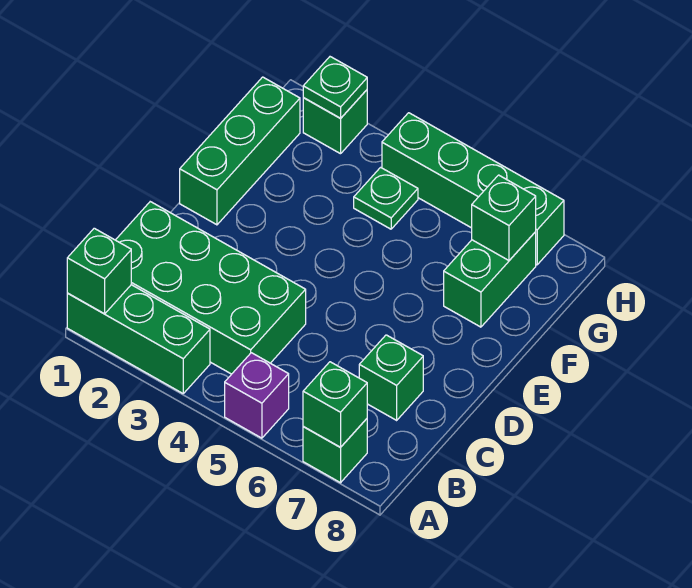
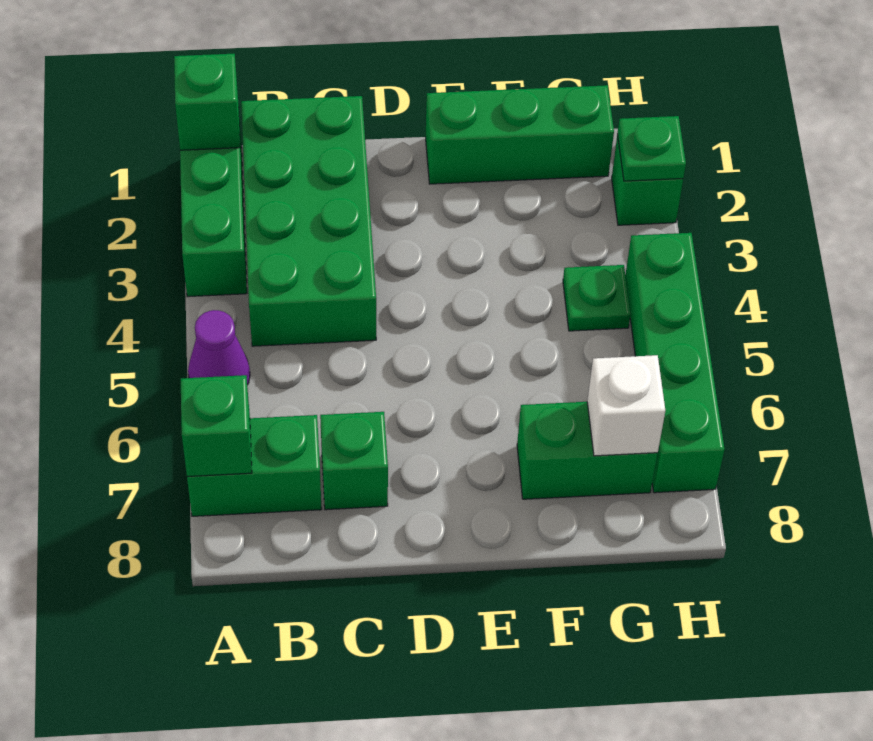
purple brick A5 level 1 -> purple cone A5 level 1
green brick A7 level 1 -> green brick A7:B7 level 1
green brick G7 level 2 -> white brick G7 level 2

